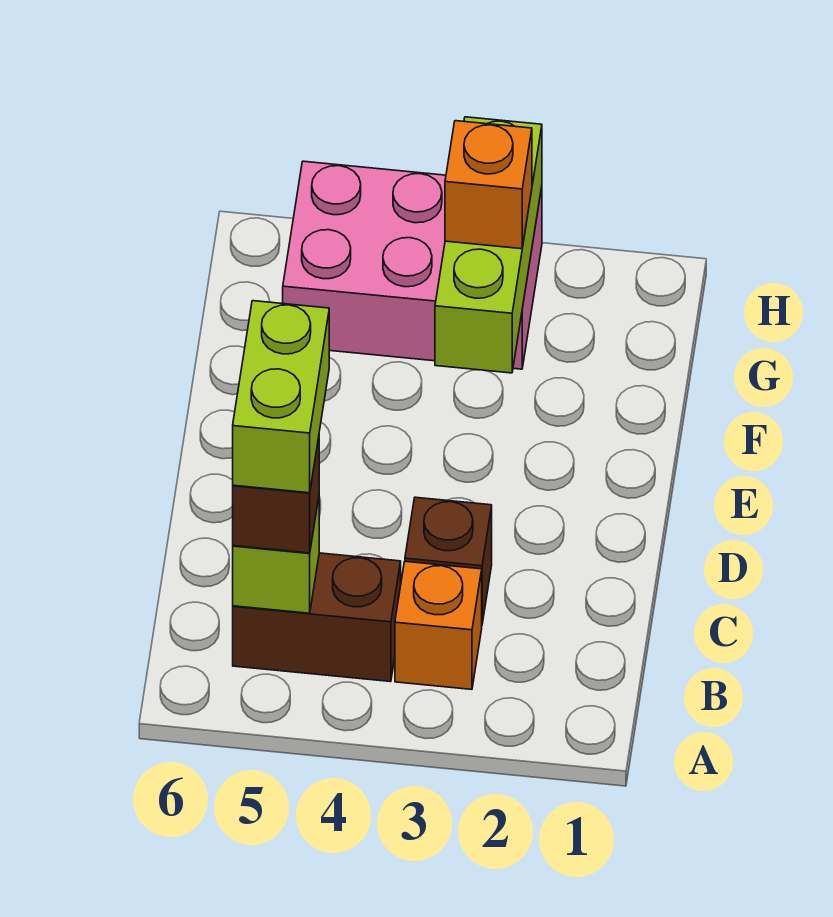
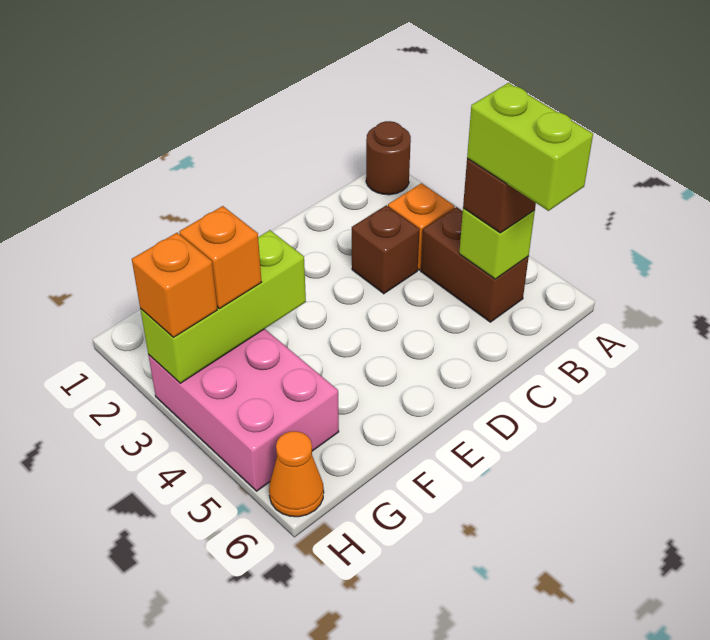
none -> brown round brick A1 level 1
lime brick B5:C5 level 4 -> lime brick B5:B6 level 4
none -> orange brick H3 level 3
none -> orange cone H6 level 1

